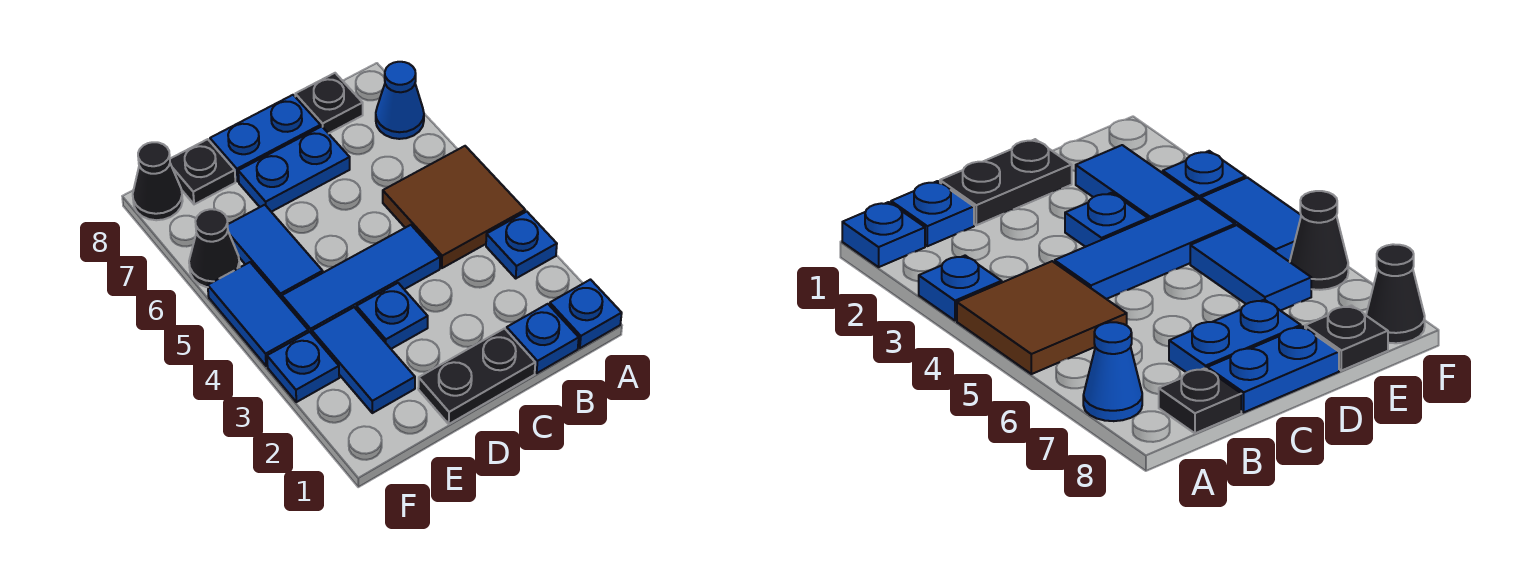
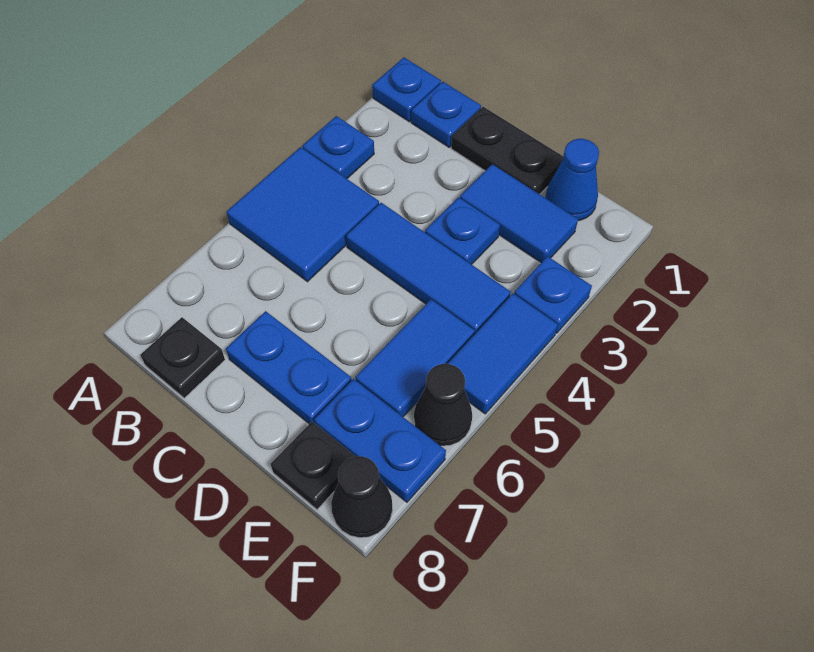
brown tile A4:B5 level 1 -> blue tile A4:B5 level 1
blue cone A7 level 1 -> blue cone E1 level 1
blue plate C8:D8 level 1 -> blue plate E7:F7 level 1
blue tile E2:E3 level 1 -> blue tile D2:E2 level 1

